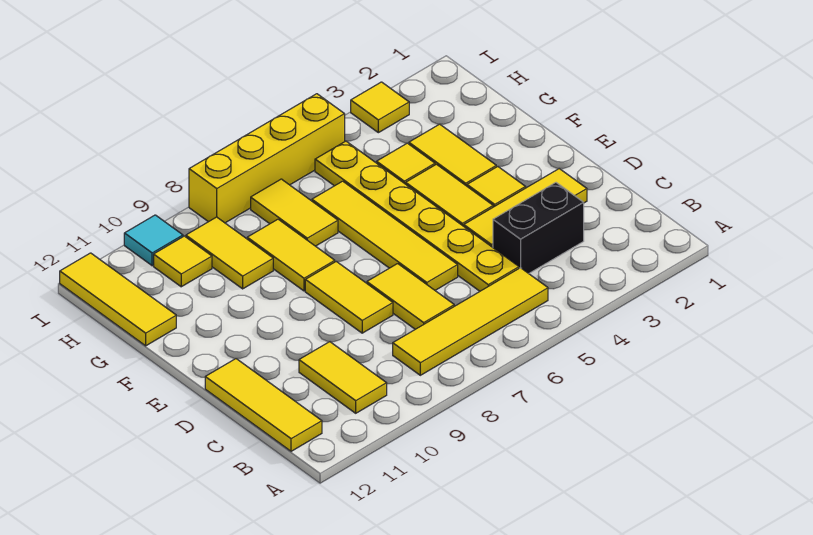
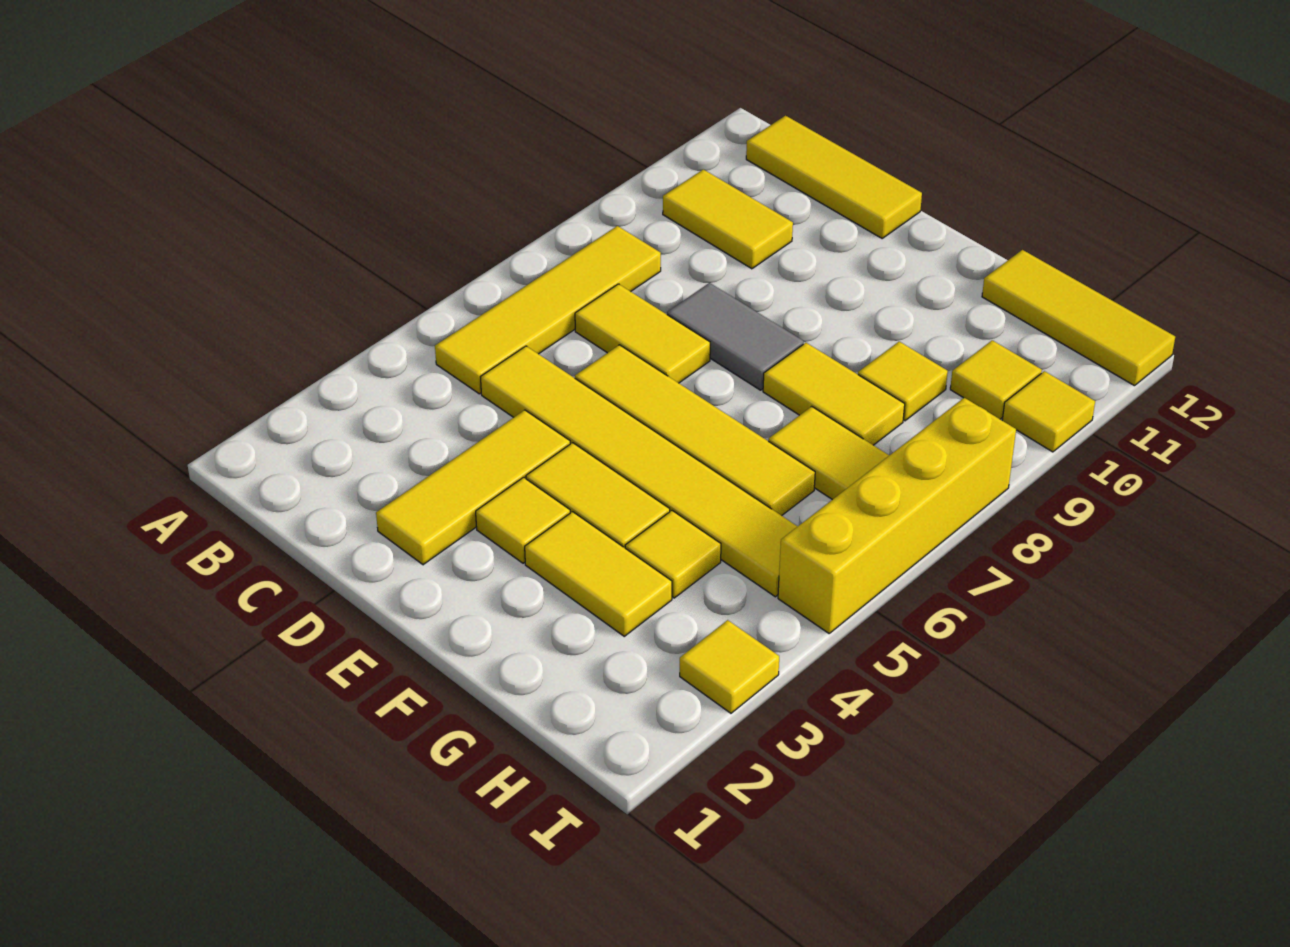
black brick C3:C4 level 1 -> none
yellow plate C5:H5 level 1 -> yellow tile C5:H5 level 1
yellow tile D8:E8 level 1 -> grey tile D8:E8 level 1
yellow tile G9:H9 level 1 -> yellow tile G9 level 1
cyan tile I10 level 1 -> yellow tile I10 level 1

